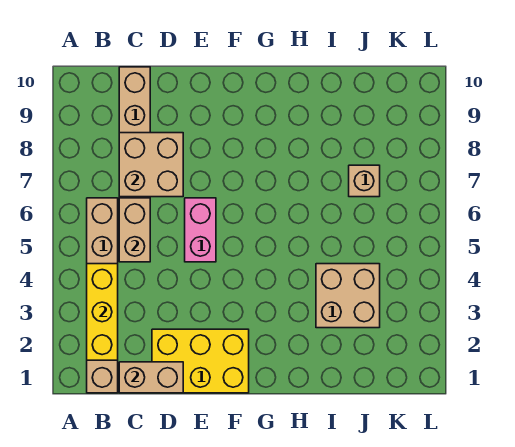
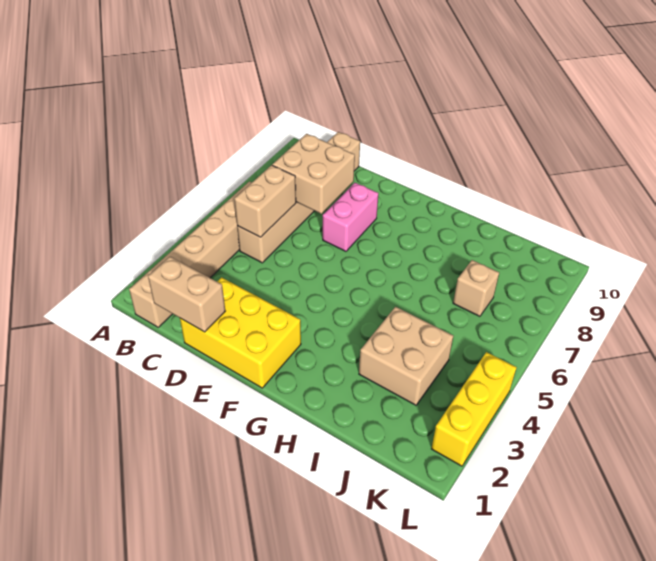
yellow brick B2:B4 level 2 -> yellow brick L2:L4 level 1
pink brick E5:E6 level 1 -> pink brick E7:E8 level 1

